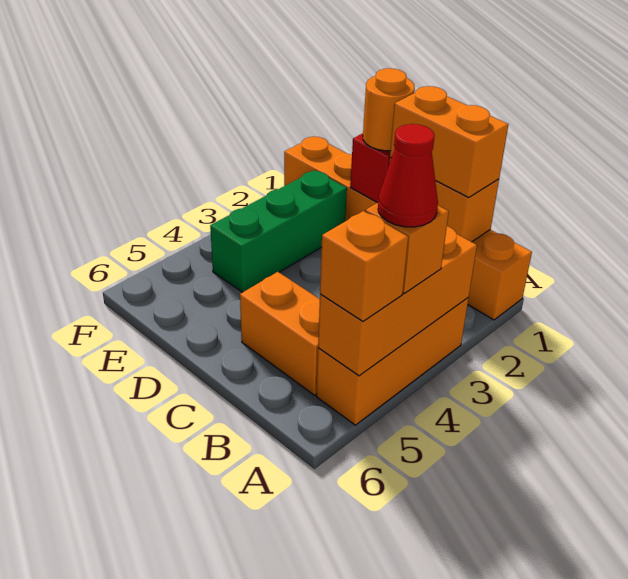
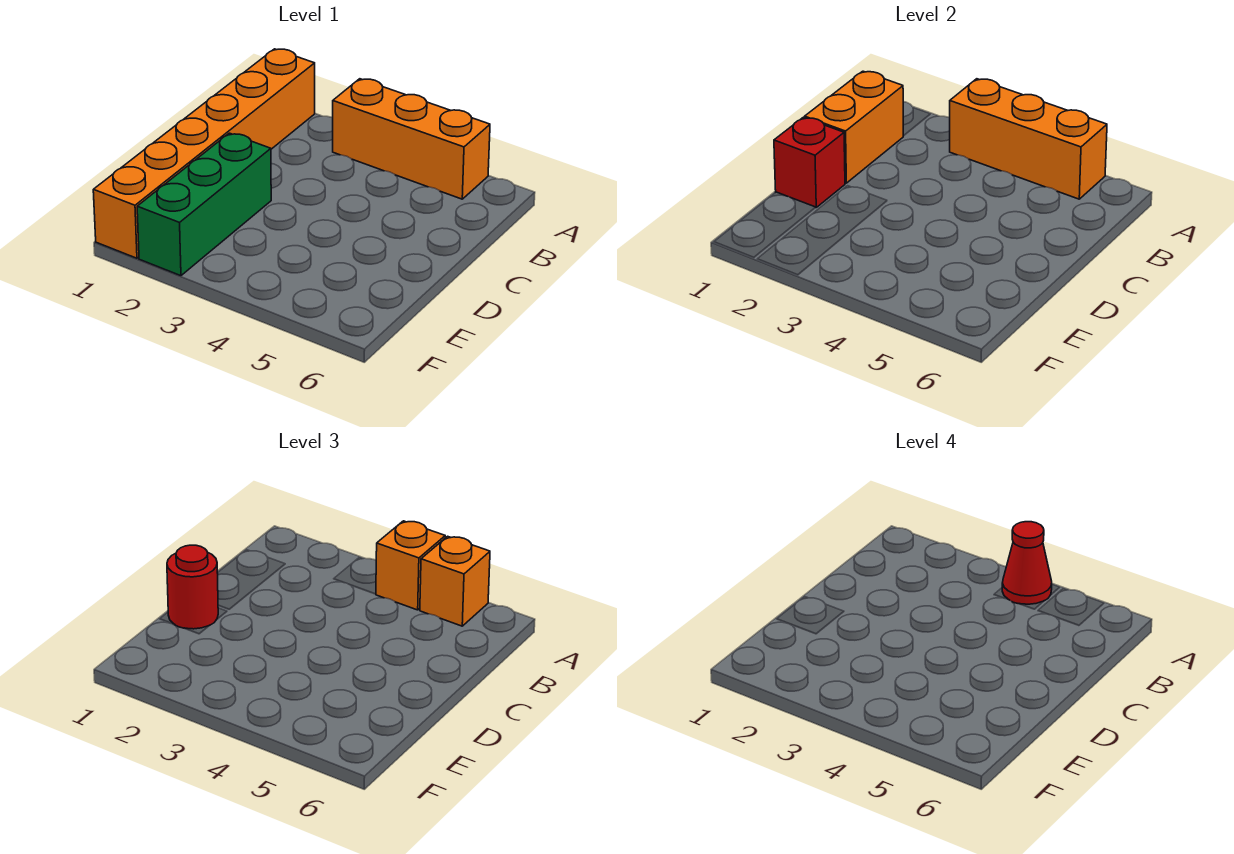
orange brick B1:C1 level 3 -> none
orange brick B5:C5 level 1 -> none
orange round brick D1 level 3 -> red round brick D1 level 3
green brick E2:E4 level 1 -> green brick D2:F2 level 1

